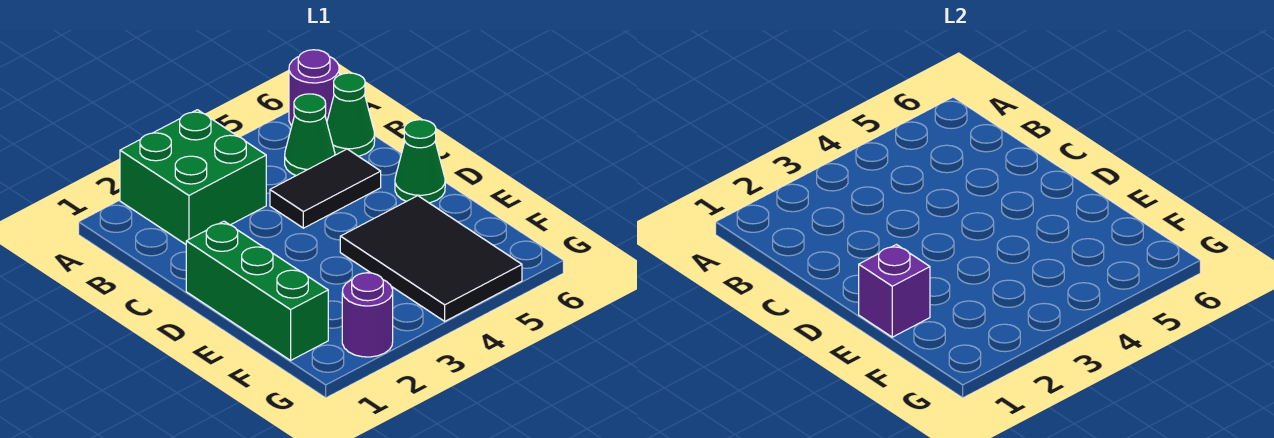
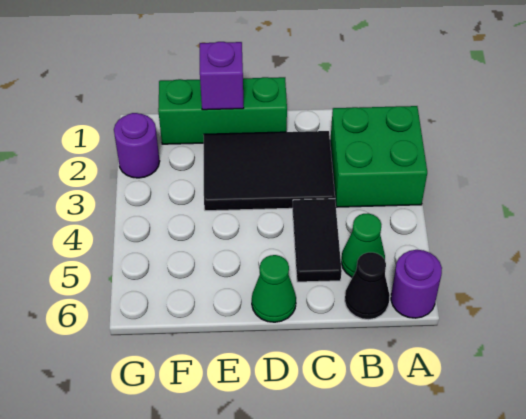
green cone B6 level 1 -> black cone B6 level 1
black tile E4:G5 level 1 -> black tile C2:E3 level 1

